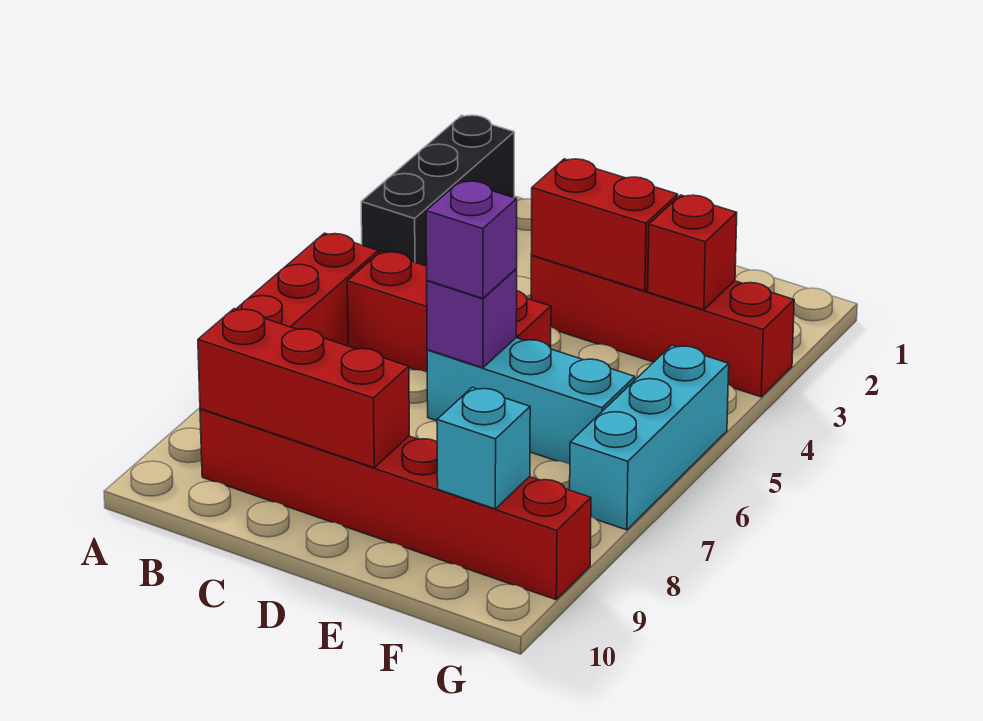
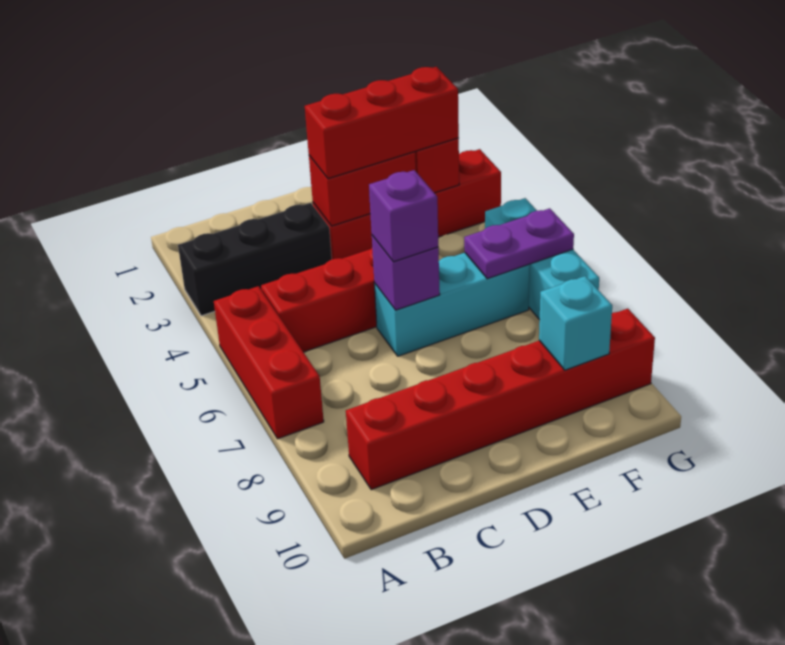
black brick A1:A3 level 1 -> black brick A3:C3 level 1
red brick B9:D9 level 2 -> red brick D3:F3 level 3
none -> purple plate F6:G6 level 2

